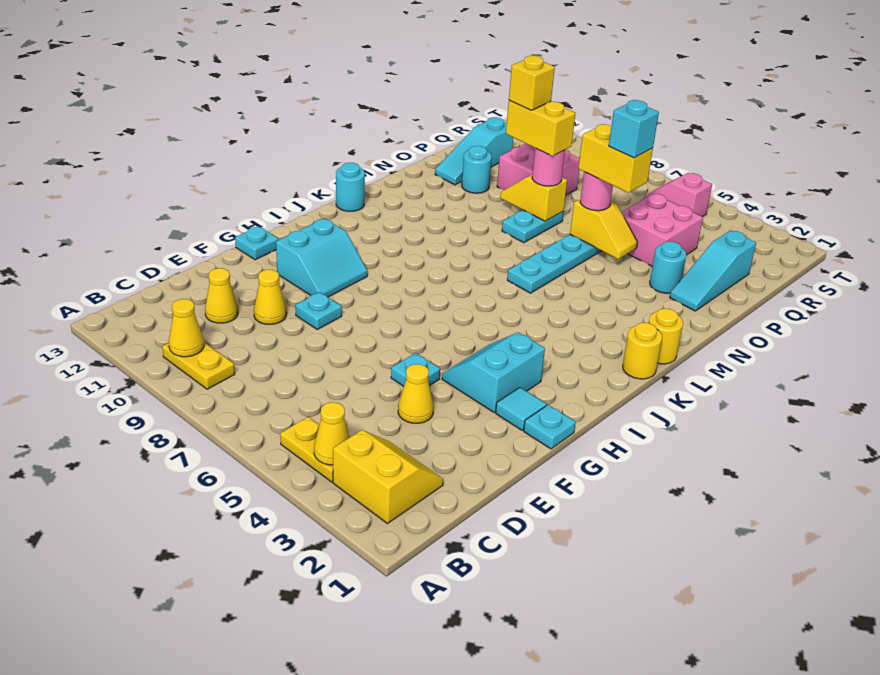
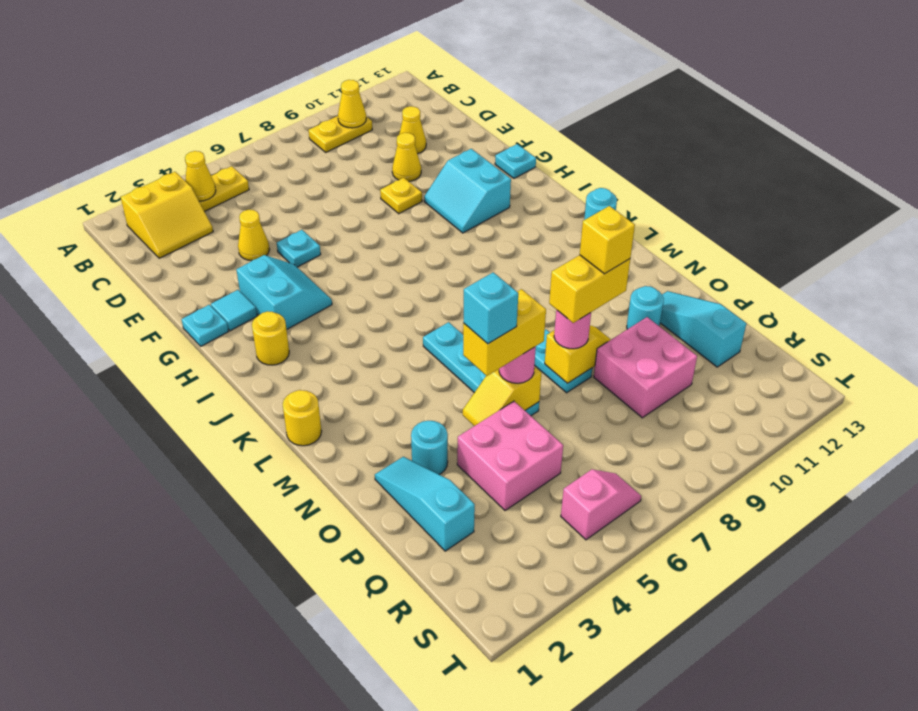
cyan plate F9 level 1 -> yellow plate F9 level 1
yellow round brick K1 level 1 -> yellow round brick I2 level 1

